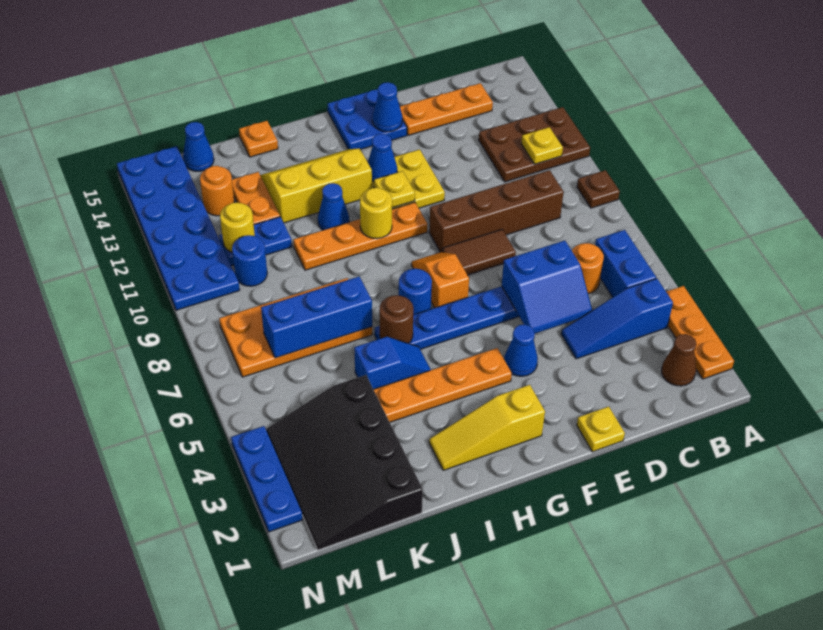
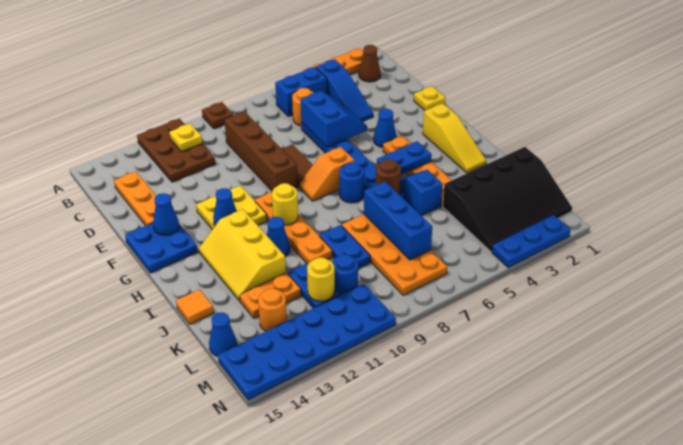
yellow plate G11 level 2 -> none
none -> blue plate H4:H5 level 2
none -> blue plate J9:K9 level 1
orange plate J15 level 1 -> orange tile J15 level 1

